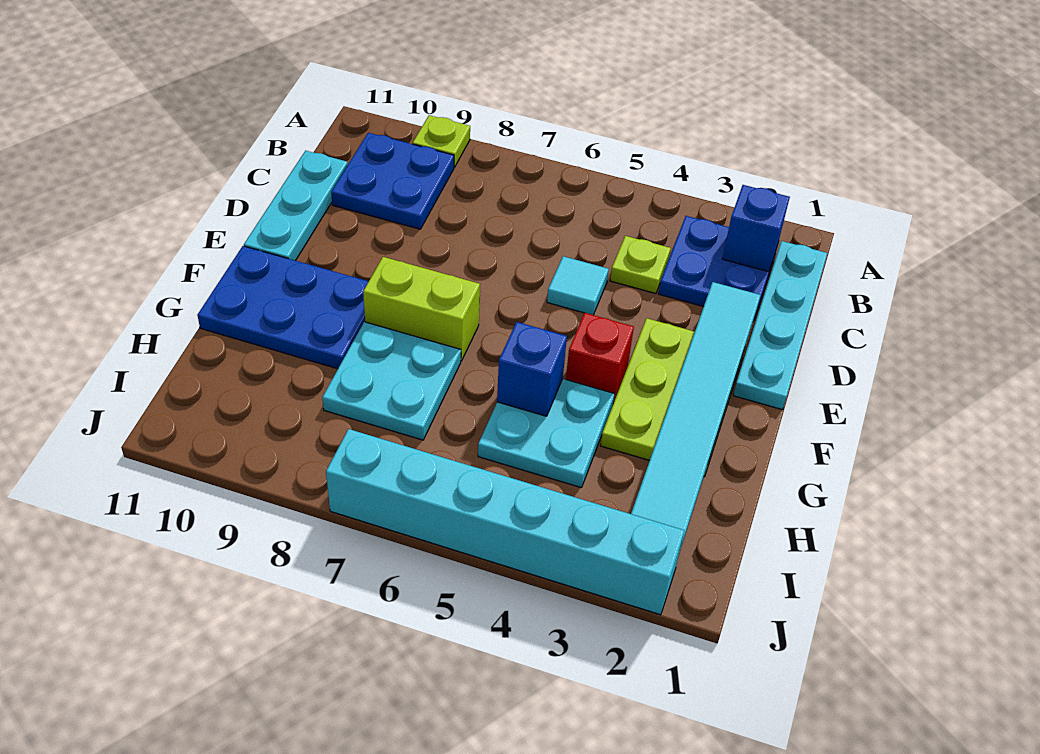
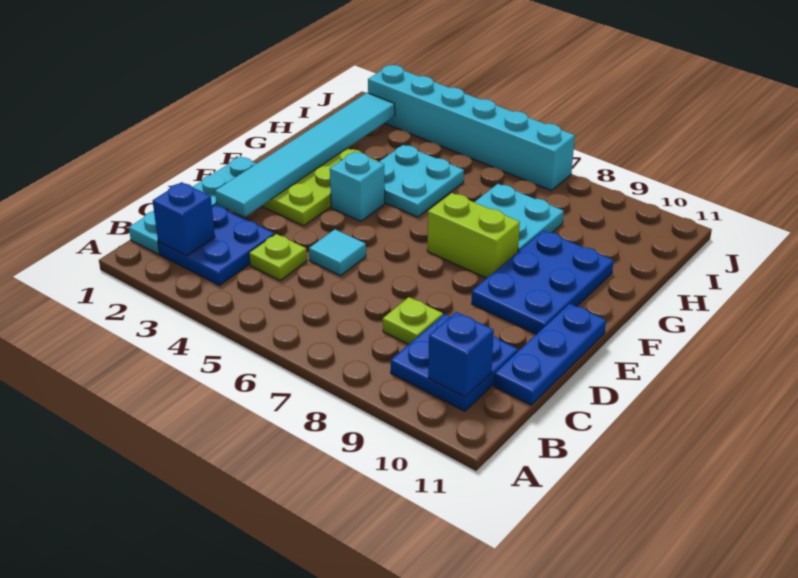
lime plate A9 level 1 -> lime plate C8 level 1
cyan plate C11:E11 level 1 -> blue plate C11:E11 level 1
red brick F4 level 1 -> cyan brick F4 level 1
blue plate F9:G11 level 1 -> blue plate E9:G10 level 1
blue brick G5 level 2 -> blue brick B10 level 2

